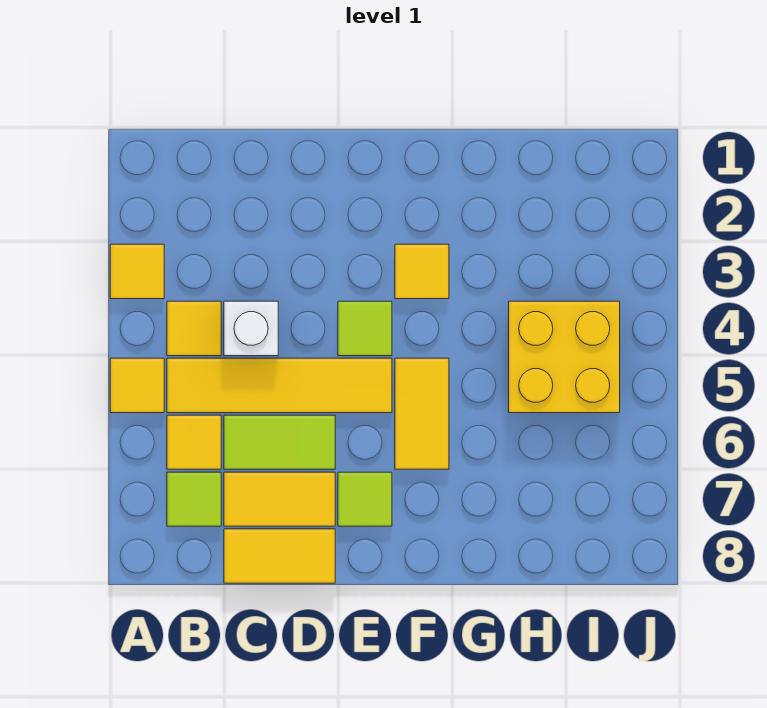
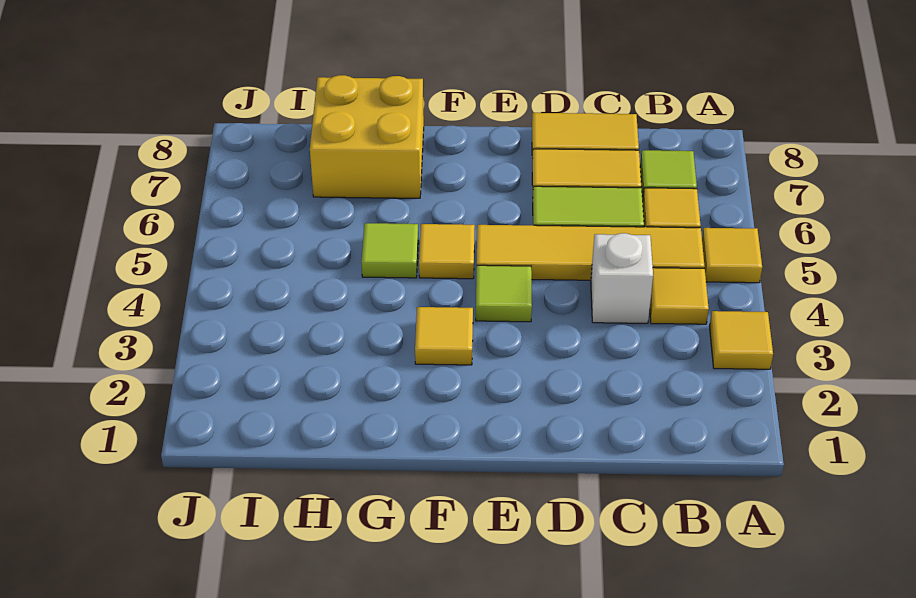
lime tile E7 level 1 -> lime tile G5 level 1
yellow tile F5:F6 level 1 -> yellow tile F5 level 1
yellow brick H4:I5 level 1 -> yellow brick G7:H8 level 1

